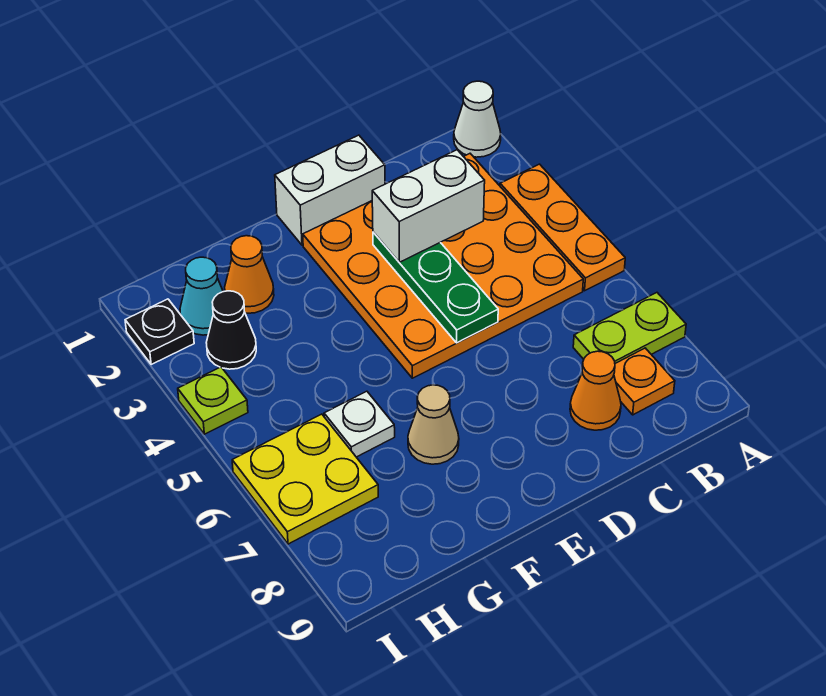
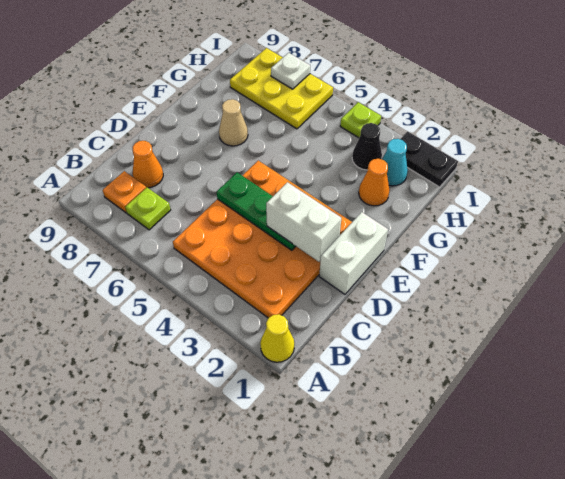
white cone A1 level 1 -> yellow cone A1 level 1
orange plate A3:A5 level 1 -> none
lime plate A7:B7 level 1 -> lime plate B7 level 1
white brick C3:D3 level 3 -> white brick D2:D3 level 3
white plate G6 level 1 -> white plate I7 level 2
yellow plate H6:I7 level 1 -> yellow plate H6:I8 level 1
black plate I2 level 1 -> black plate I1:I2 level 1

